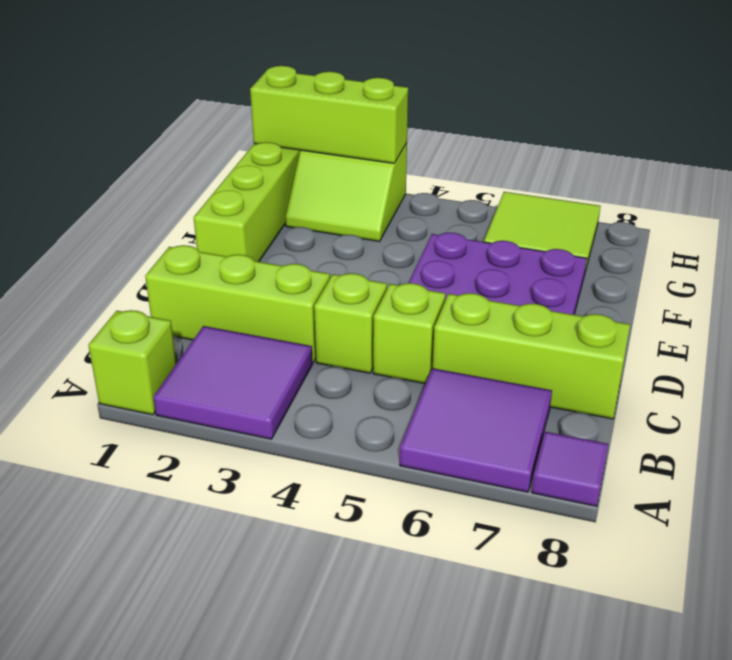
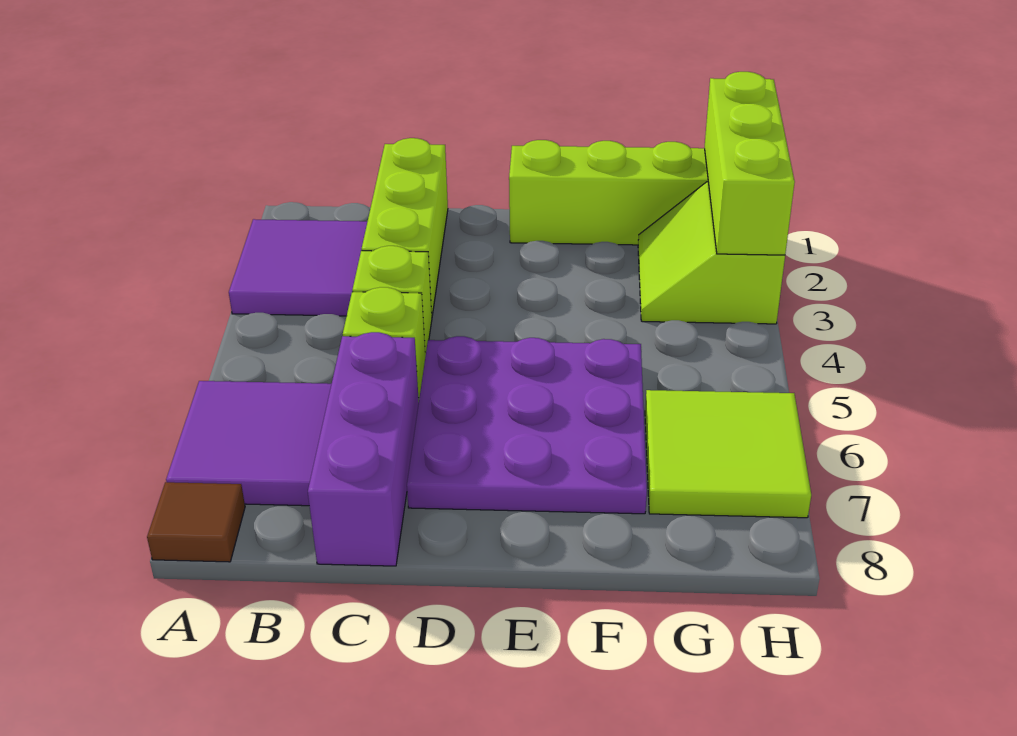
lime brick A1 level 1 -> none
purple tile A8 level 1 -> brown tile A8 level 1
lime brick C6:C8 level 1 -> purple brick C6:C8 level 1

